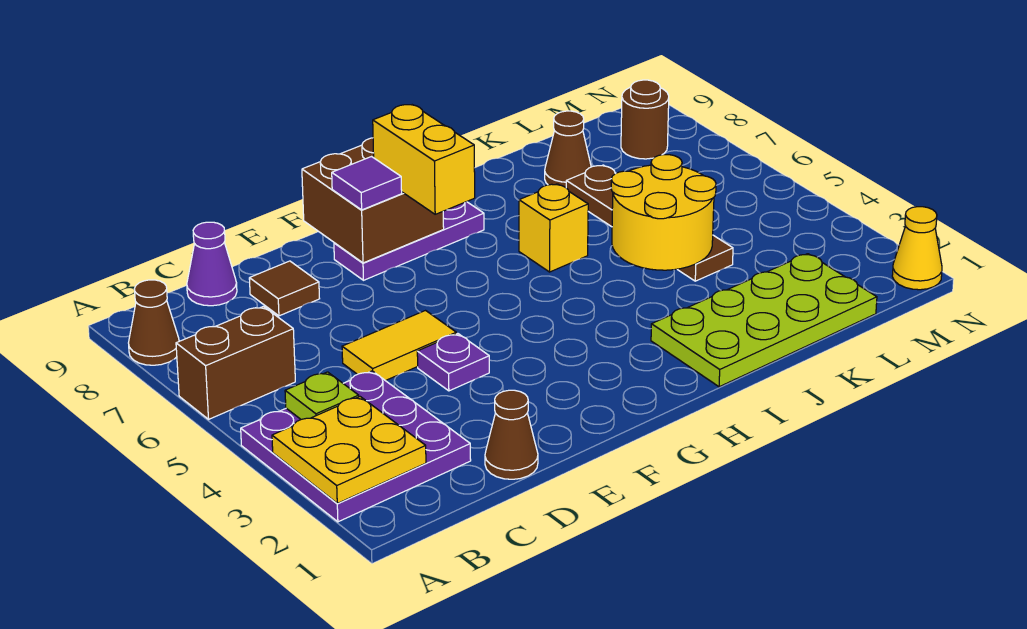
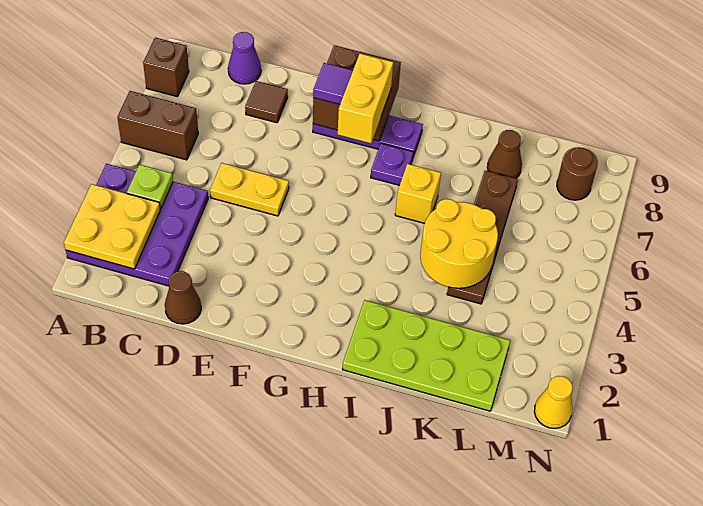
brown cone A8 level 1 -> brown brick A8 level 1
yellow tile D5:E5 level 1 -> yellow plate D5:E5 level 1
purple plate E4 level 1 -> purple plate H7 level 1

